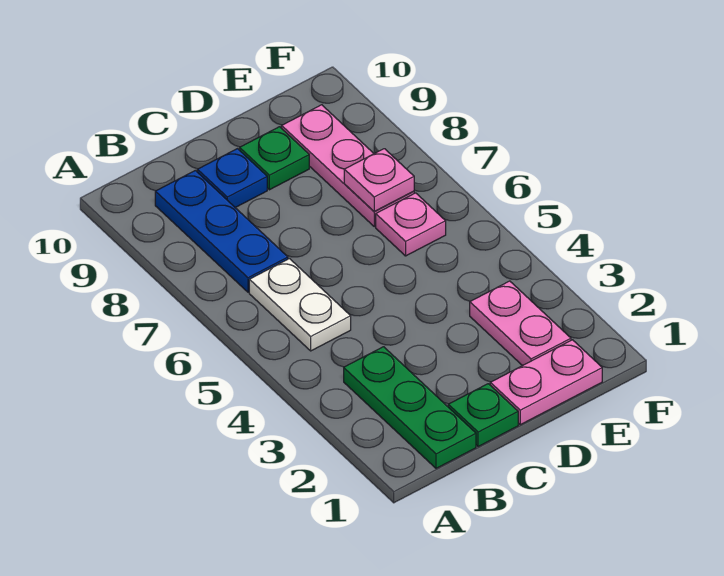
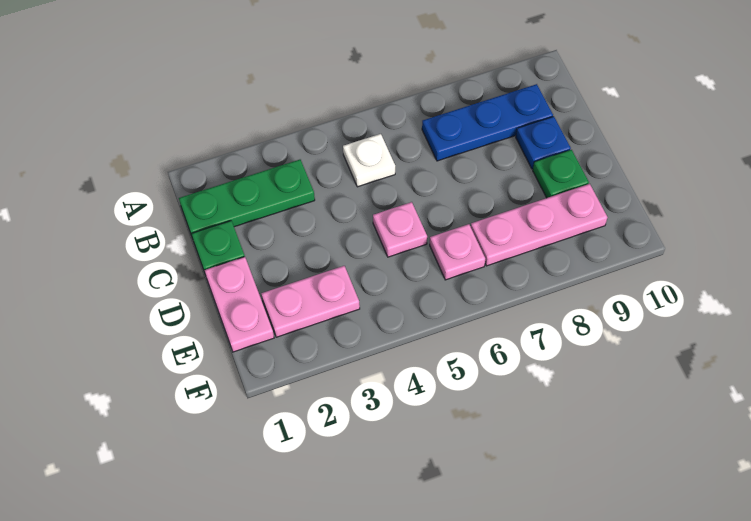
white plate B5:B6 level 1 -> white plate B5 level 1
pink plate E7 level 2 -> pink plate D5 level 1

